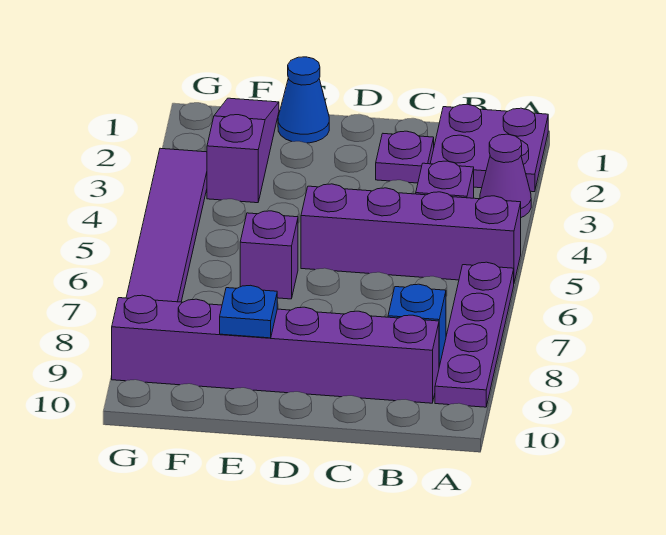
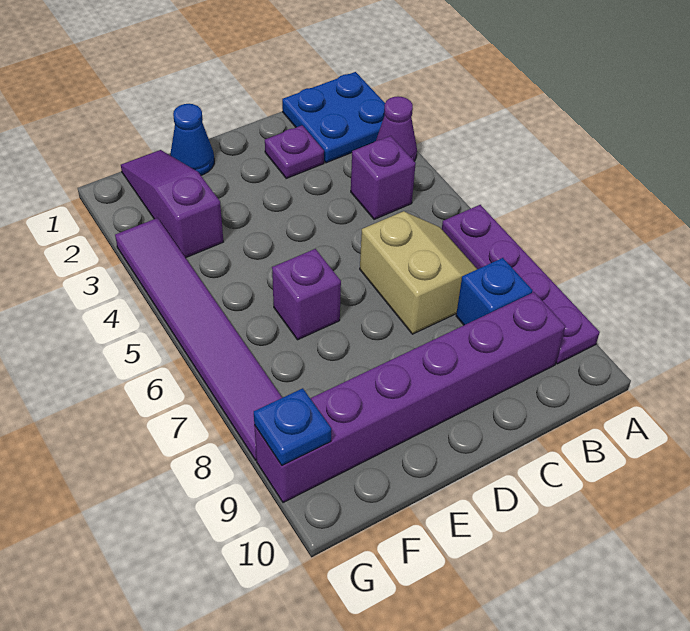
purple plate A1:B2 level 1 -> blue plate A1:B2 level 1
purple brick A5:D5 level 1 -> none
none -> tan slope B6:C7 level 1 top C
blue plate E9 level 2 -> blue plate G9 level 2

